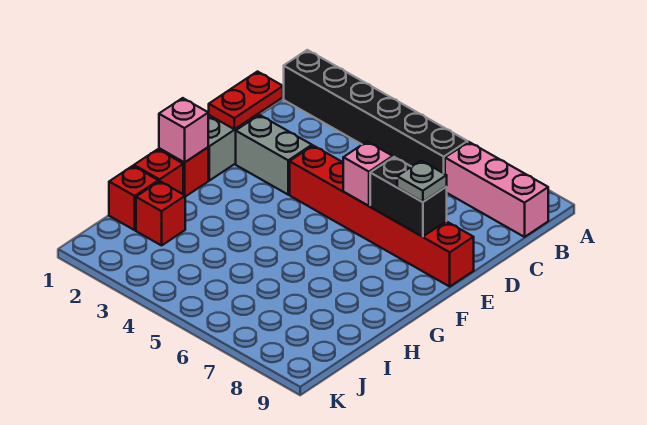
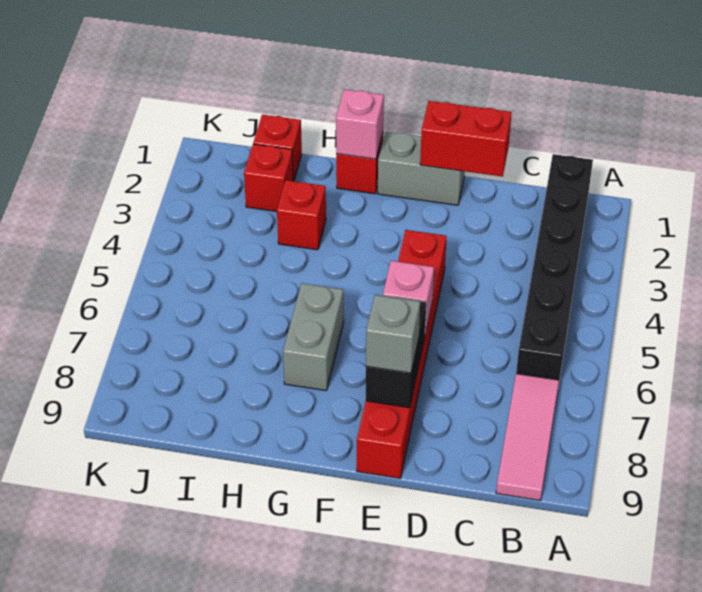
pink brick B7:B9 level 1 -> pink tile B7:B9 level 1
red plate D1:E1 level 2 -> red brick D1:E1 level 2
grey brick E2:E3 level 1 -> grey brick G6:G7 level 1
grey plate E8 level 3 -> grey brick E8 level 3
red brick H1 level 1 -> red brick H3 level 1

